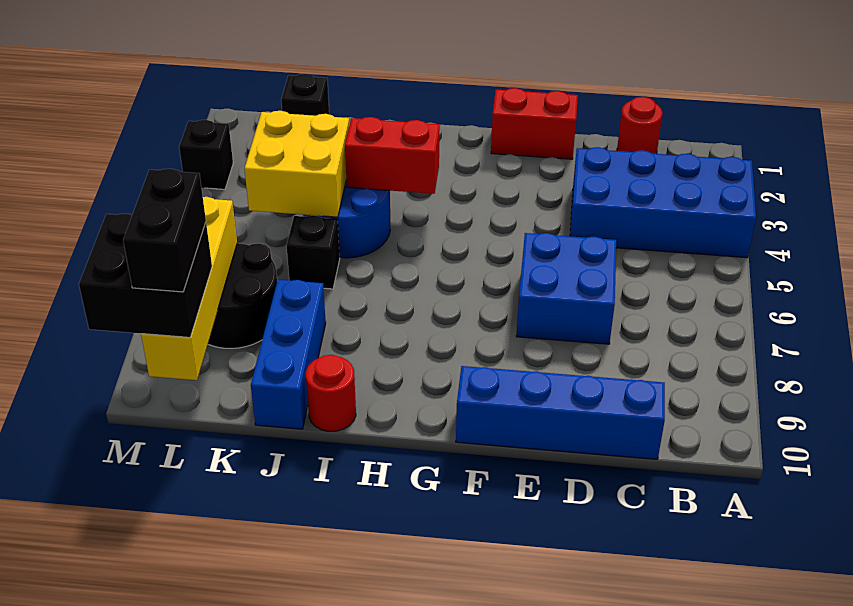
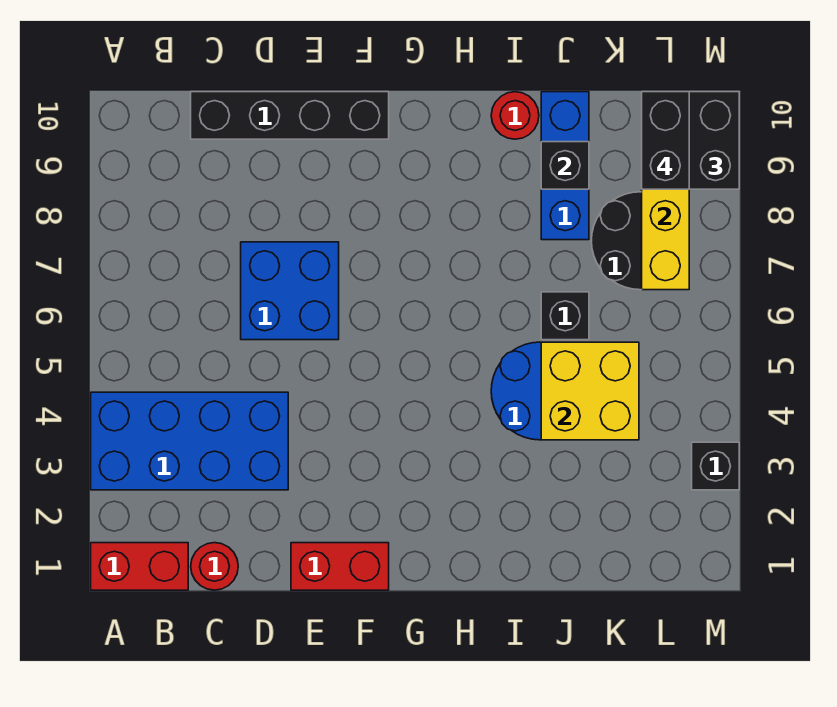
blue brick C10:F10 level 1 -> black brick C10:F10 level 1
red brick H4:I4 level 2 -> red brick A1:B1 level 1
black brick K1 level 1 -> black brick J9 level 2

